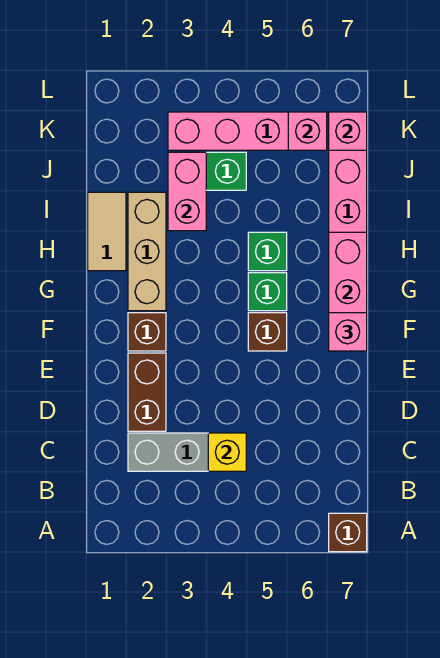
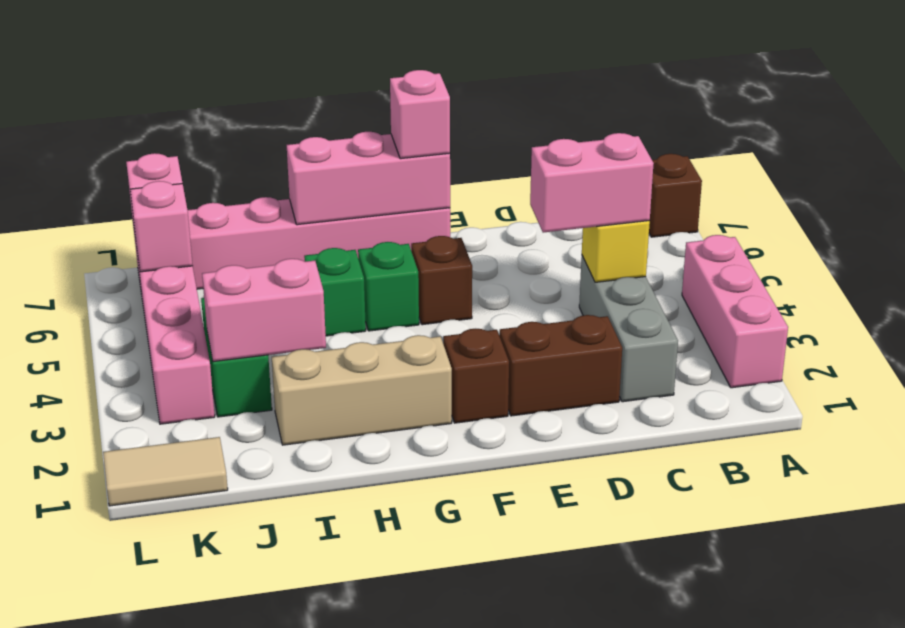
none -> pink brick A2:A4 level 1
none -> pink brick C4:D4 level 3
tan tile H1:I1 level 1 -> tan tile K1:L1 level 1

